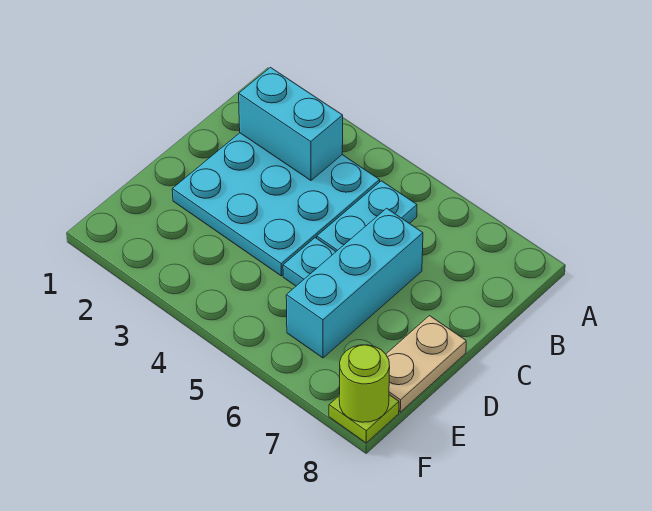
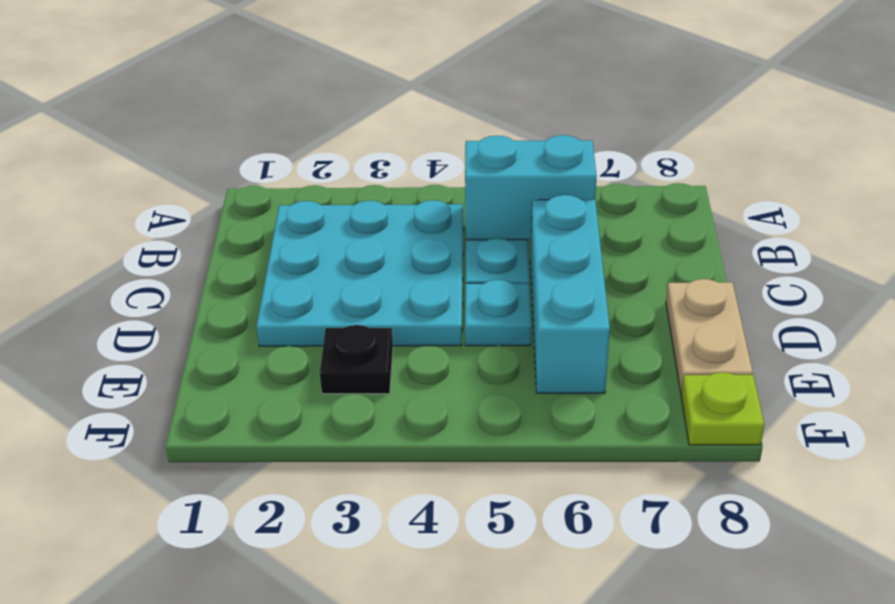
cyan brick B2:B3 level 2 -> cyan brick B5:B6 level 2
none -> black plate E3 level 1
lime round brick F8 level 2 -> none

